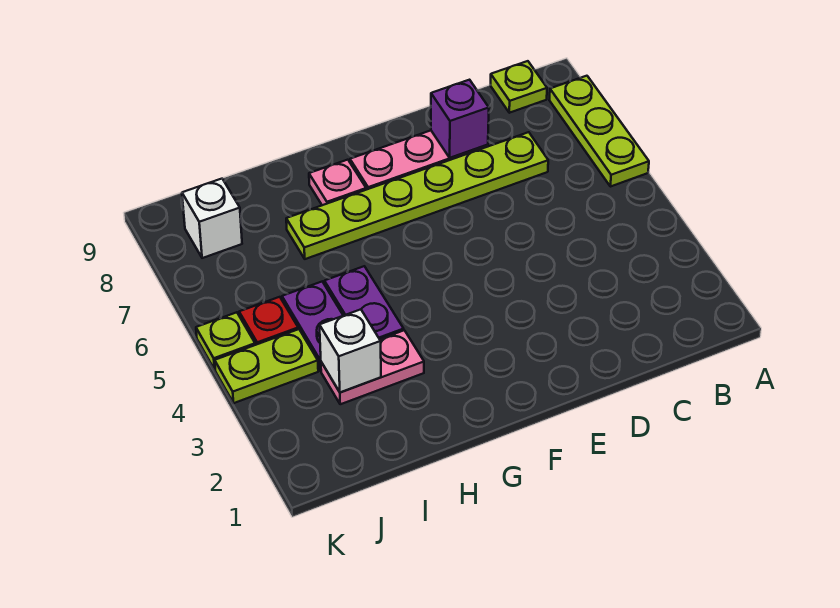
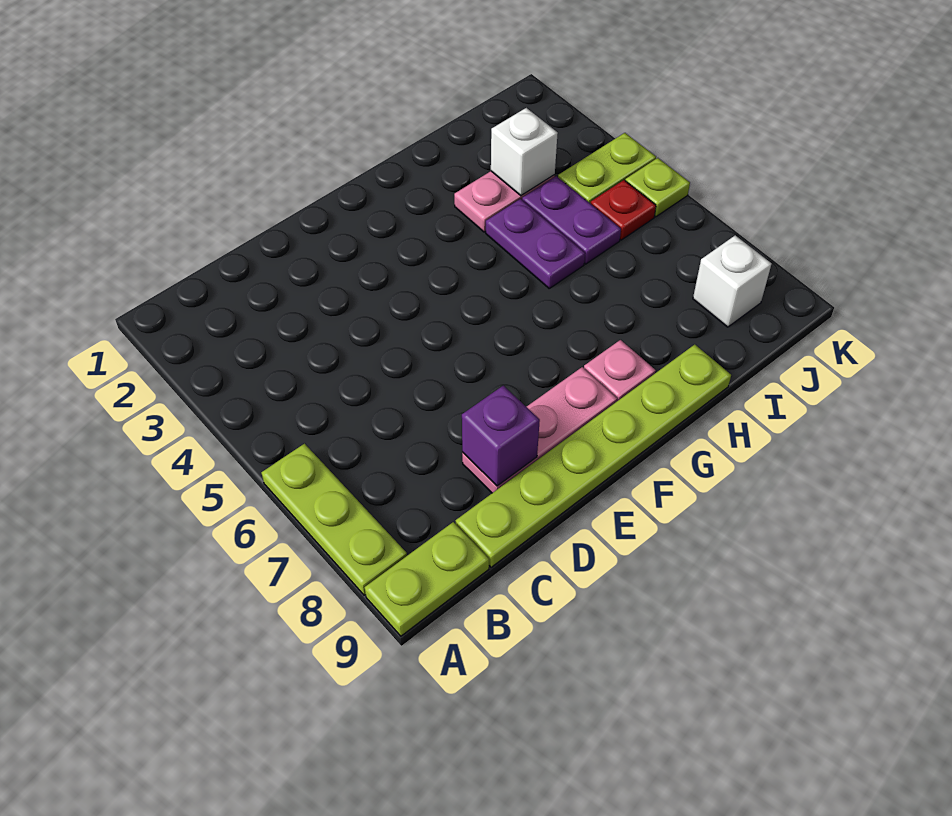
lime plate B9 level 1 -> lime plate A9:B9 level 1
lime plate C7:H7 level 1 -> lime plate C9:H9 level 1

